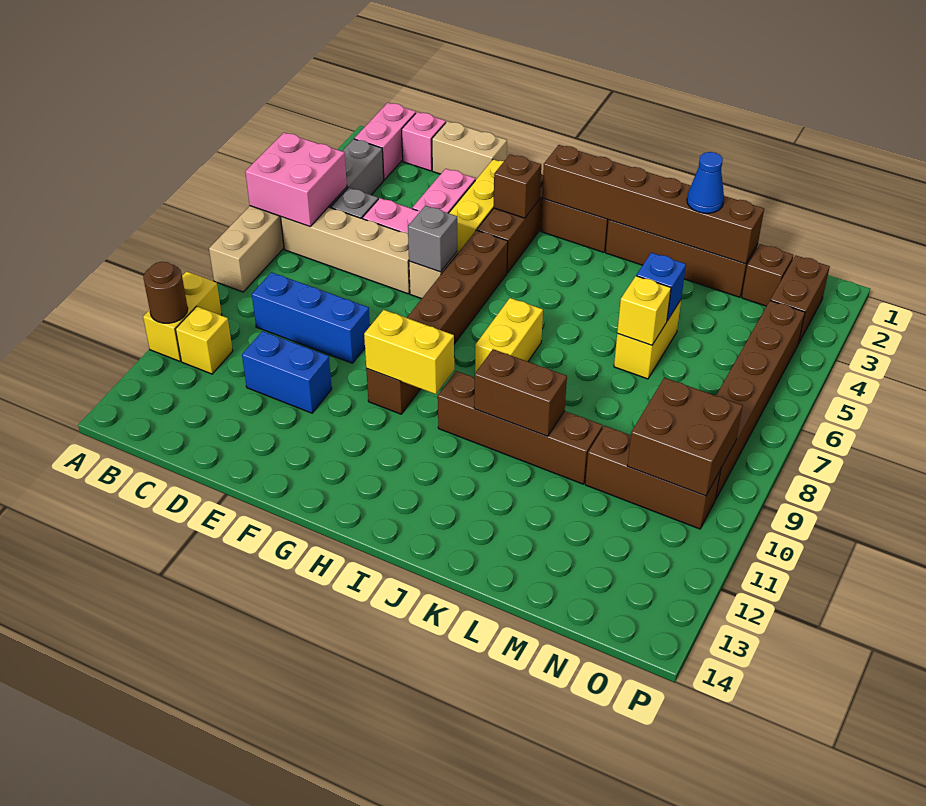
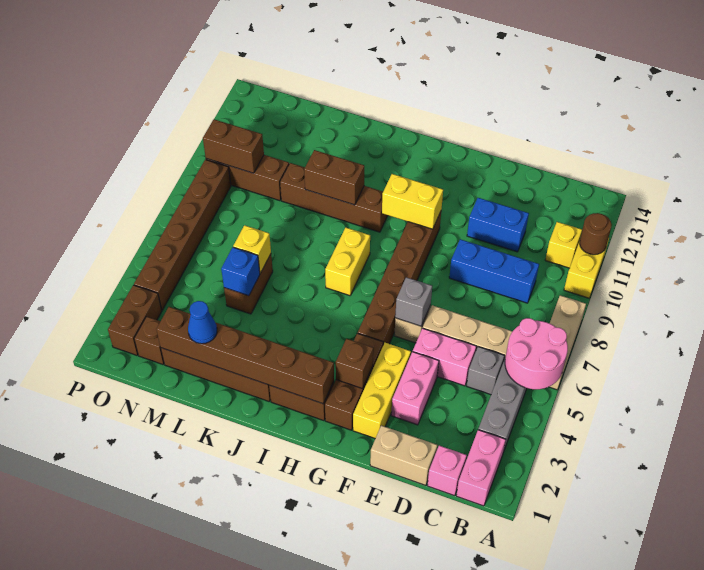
pink brick A5:B6 level 2 -> pink round brick A5:B6 level 2
yellow brick L5:L6 level 1 -> brown brick L5:L6 level 1
brown brick N9:O10 level 2 -> brown brick N10:O10 level 2

